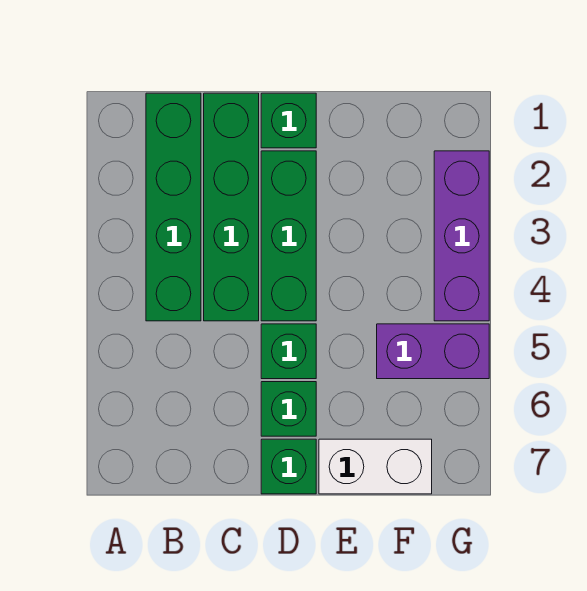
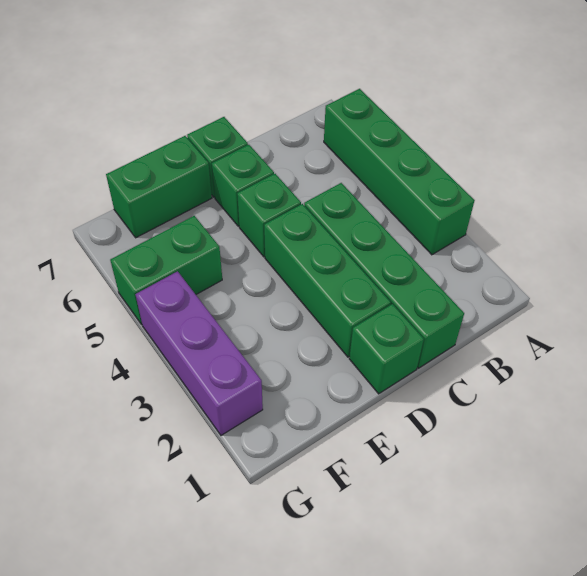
green brick B1:B4 level 1 -> green brick A3:A6 level 1
white brick E7:F7 level 1 -> green brick E7:F7 level 1
purple brick F5:G5 level 1 -> green brick F5:G5 level 1

